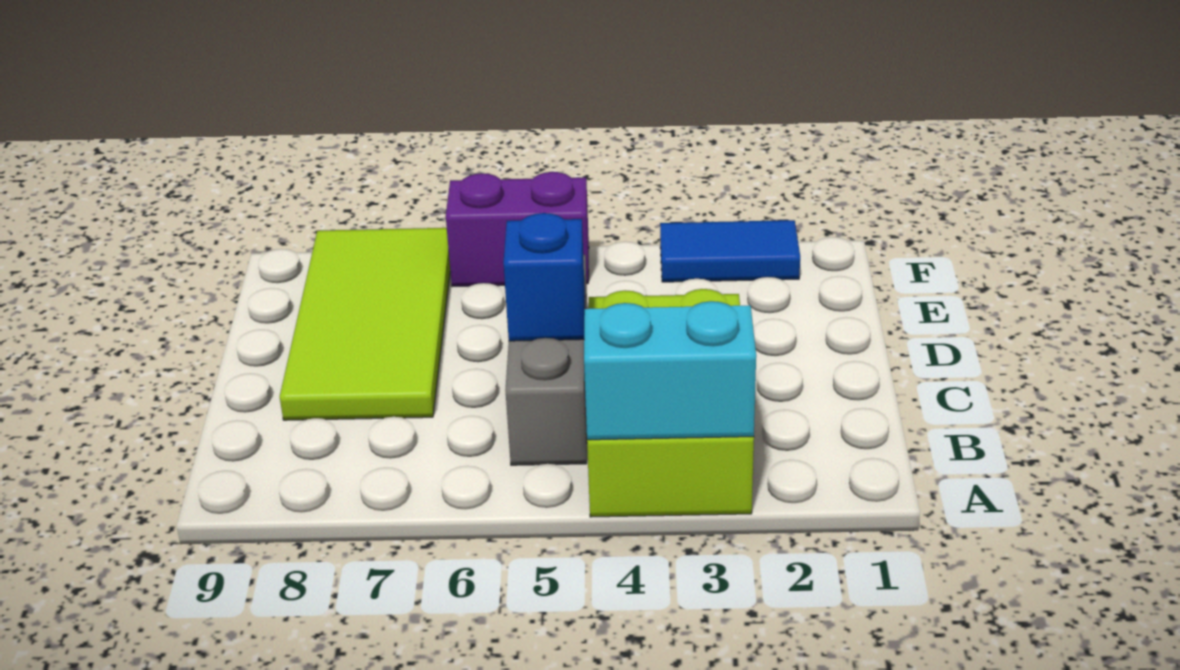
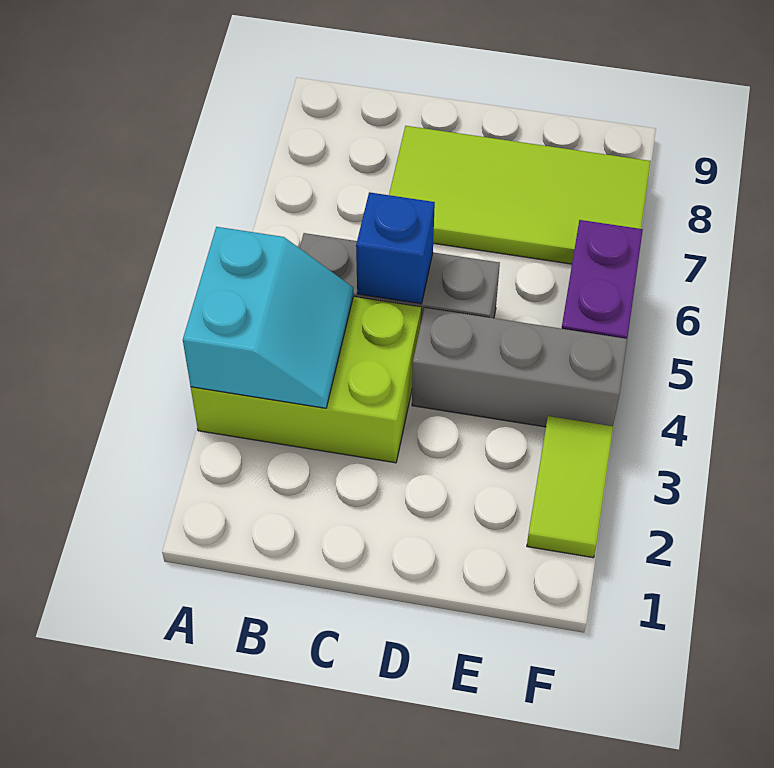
none -> grey brick D4:F4 level 1
blue tile F2:F3 level 1 -> lime tile F2:F3 level 1

